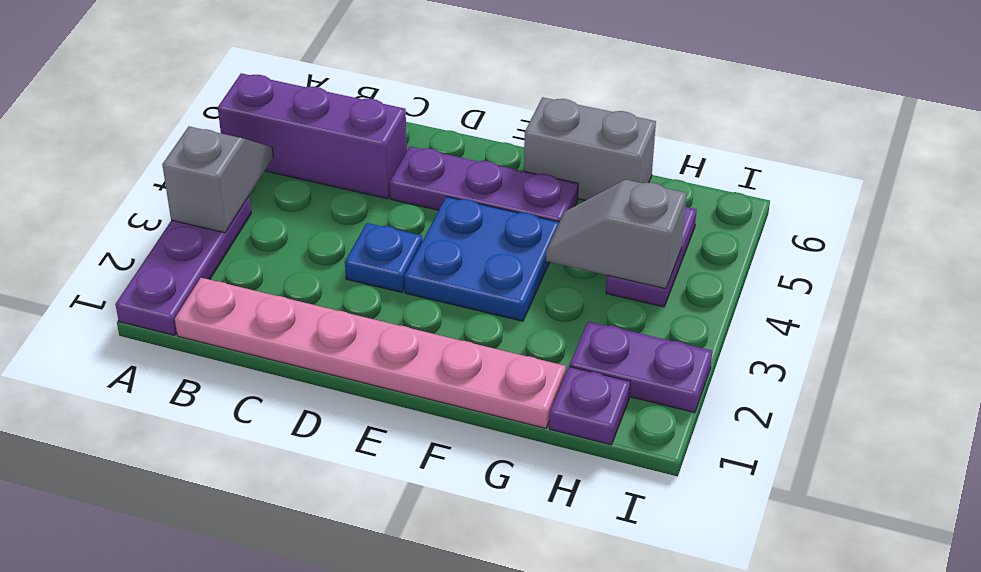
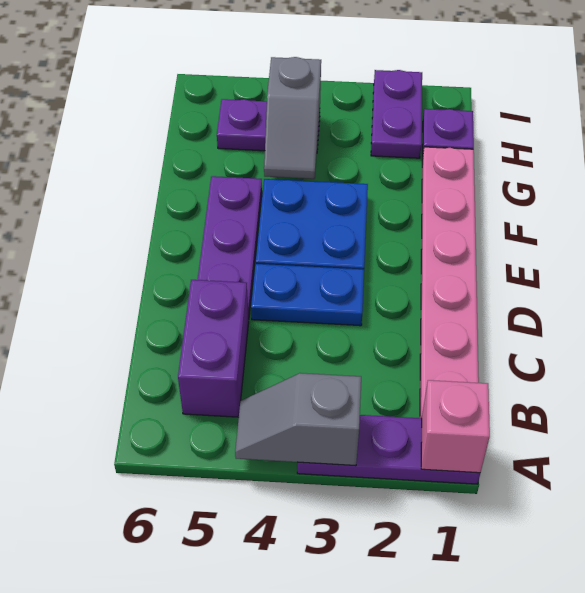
none -> pink brick A1 level 2
purple brick A5:C5 level 1 -> purple brick B5:C5 level 1
blue plate D3 level 1 -> blue plate D3:D4 level 1
grey brick F6:G6 level 1 -> none

